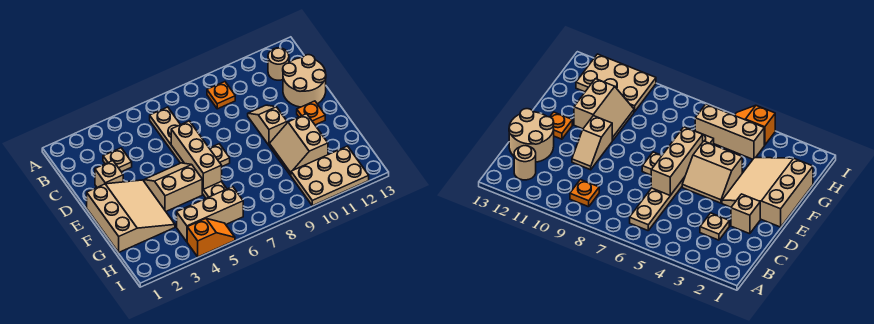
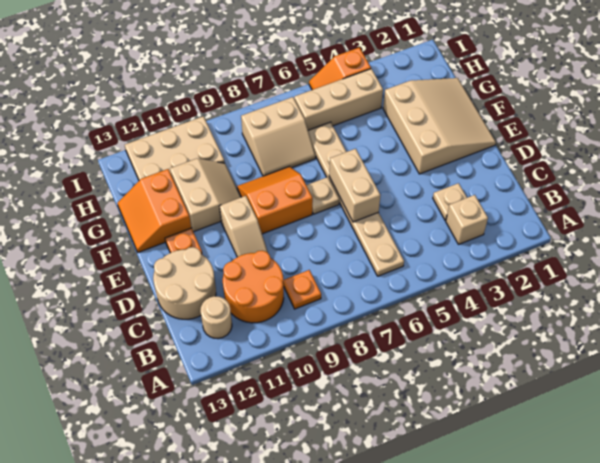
none -> orange round brick B10:C11 level 1
tan brick D2 level 1 -> tan brick B3 level 1
tan brick D6:F6 level 2 -> tan brick D6:E6 level 2
tan slope E1:G3 level 1 top 1 -> tan slope E1:G3 level 1 top 3
tan slope E4:F5 level 1 top F -> tan slope G7:H8 level 1 top H
none -> orange slope E8:F9 level 1 top E
none -> orange slope F12:G13 level 1 top 12

